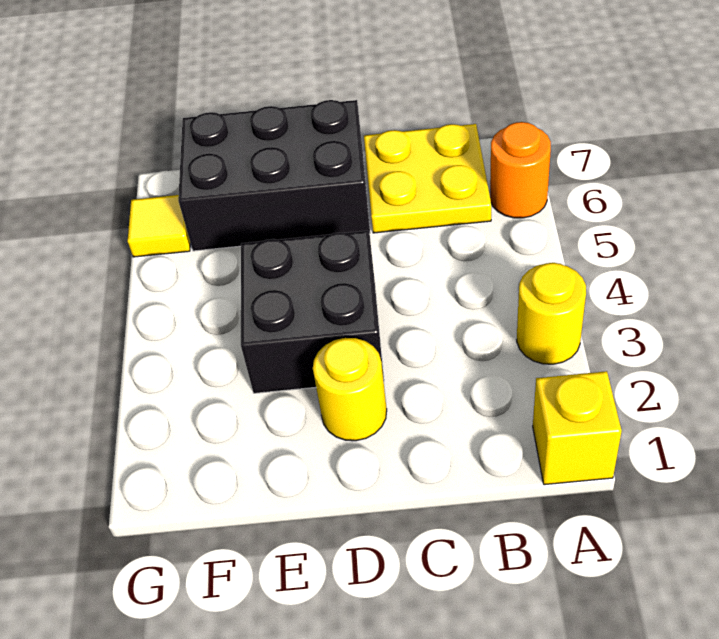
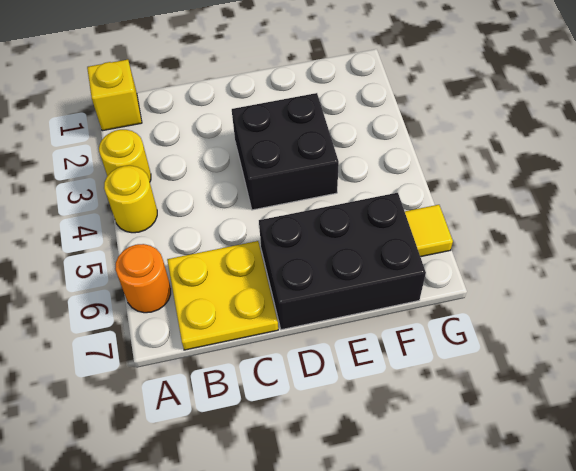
yellow round brick D2 level 1 -> yellow round brick A4 level 1

